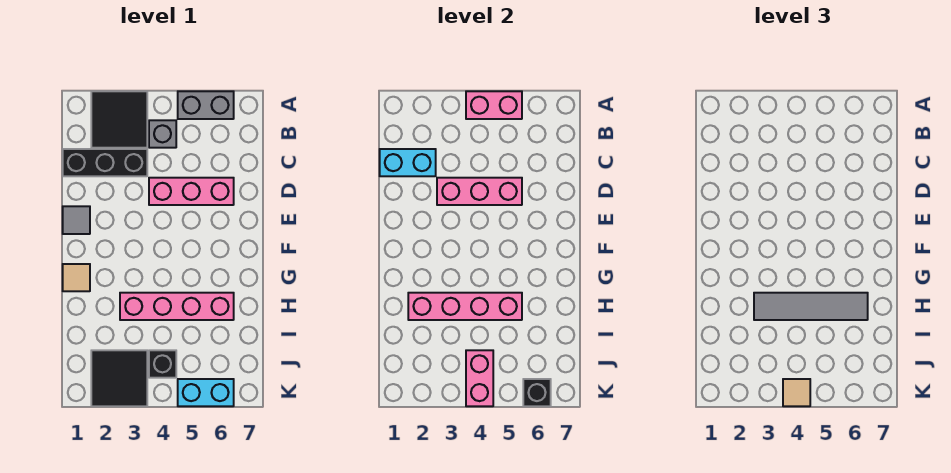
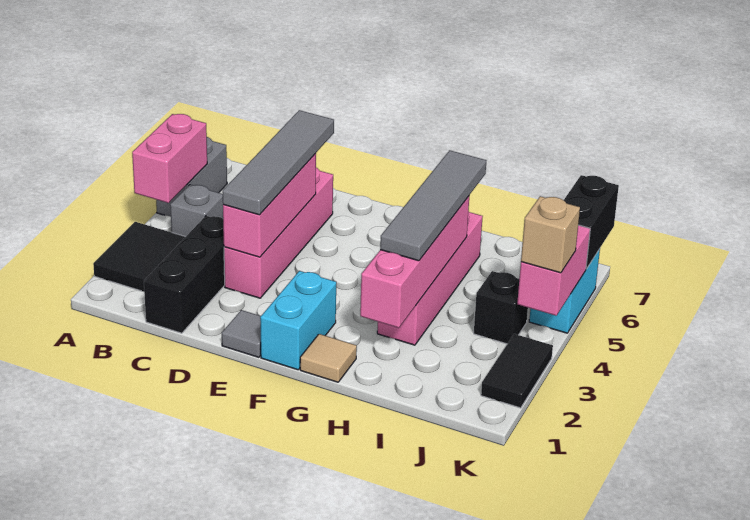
cyan brick C1:C2 level 2 -> cyan brick F1:F2 level 1
none -> grey tile D3:D6 level 3
pink brick D4:D6 level 1 -> pink brick D3:D6 level 1
black tile J2:K3 level 1 -> black tile K2:K3 level 1
pink brick J4:K4 level 2 -> pink brick K4:K5 level 2
tan tile K4 level 3 -> tan brick K4 level 3
black brick K6 level 2 -> black brick K6:K7 level 2

